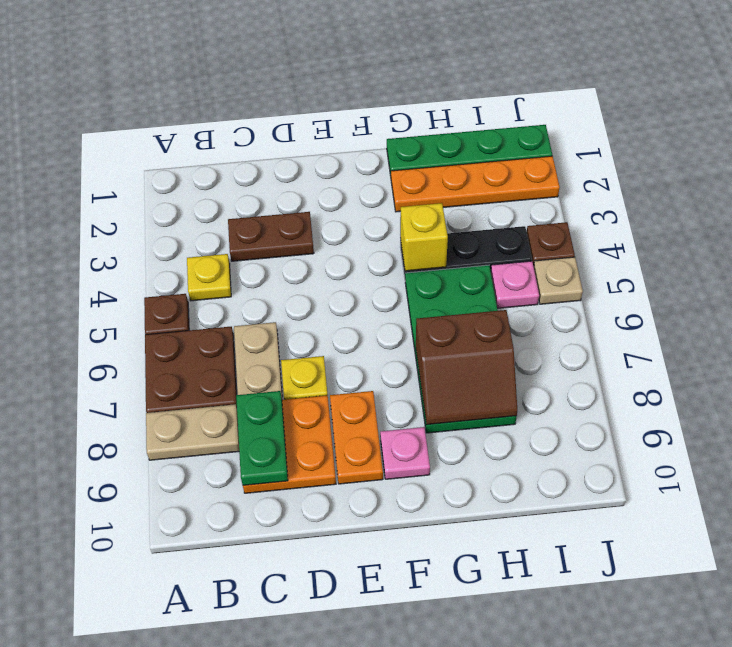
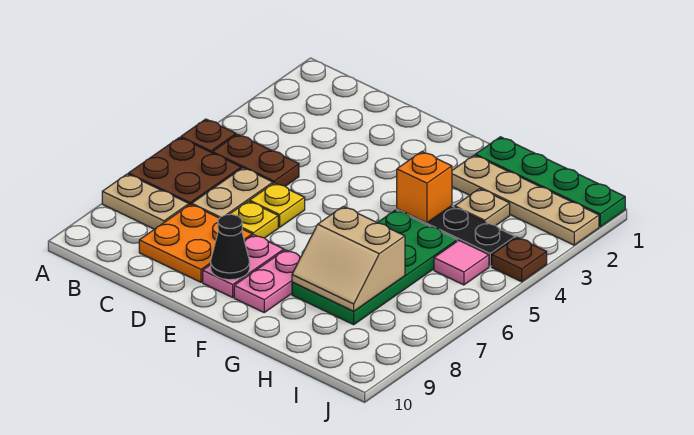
yellow plate B4 level 1 -> yellow plate D6 level 1
brown plate C3:D3 level 1 -> brown plate B5:C5 level 1
green plate C8:C9 level 2 -> none
orange plate E8:E9 level 1 -> pink plate E8:E9 level 1
none -> black cone E9 level 2
pink plate F9 level 1 -> pink plate F8:F9 level 1
orange plate G2:J2 level 1 -> tan plate G2:J2 level 1
yellow brick G4 level 2 -> orange brick G4 level 2
brown slope G7:H8 level 2 top 7 -> tan slope G7:H8 level 2 top 7
pink plate I5 level 1 -> pink tile I5 level 1
tan plate J5 level 1 -> tan plate H3 level 1

